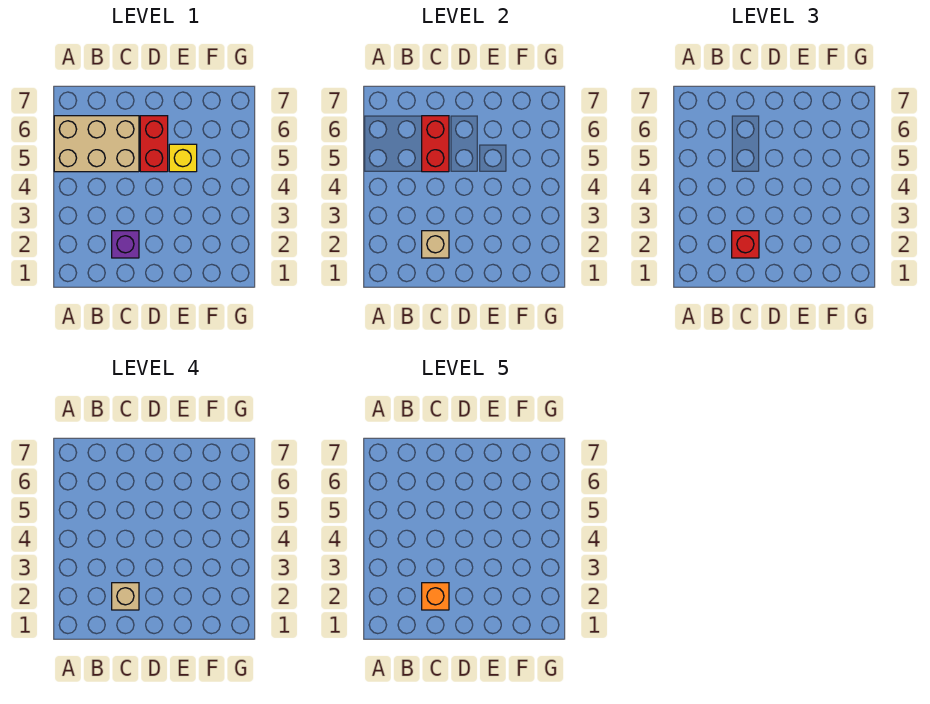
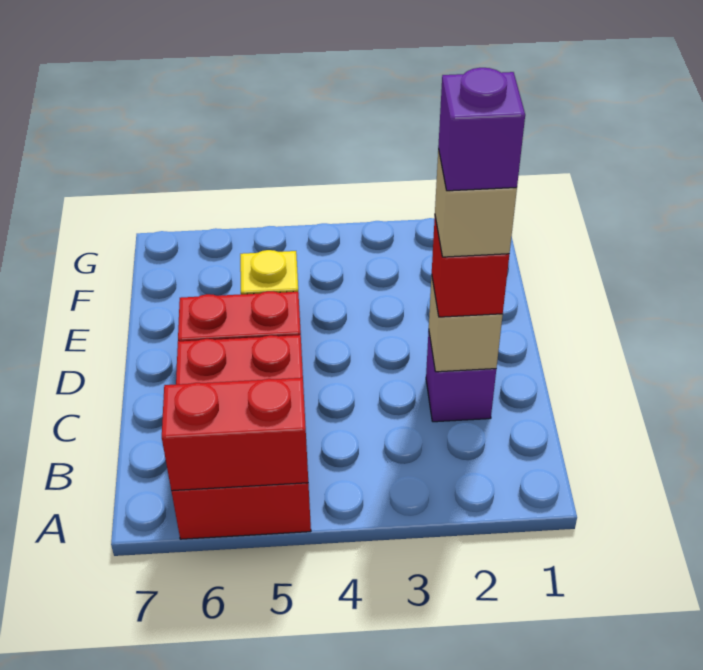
tan brick A5:C6 level 1 -> red brick A5:C6 level 1
orange brick C2 level 5 -> purple brick C2 level 5
red brick C5:C6 level 2 -> red brick A5:A6 level 2

